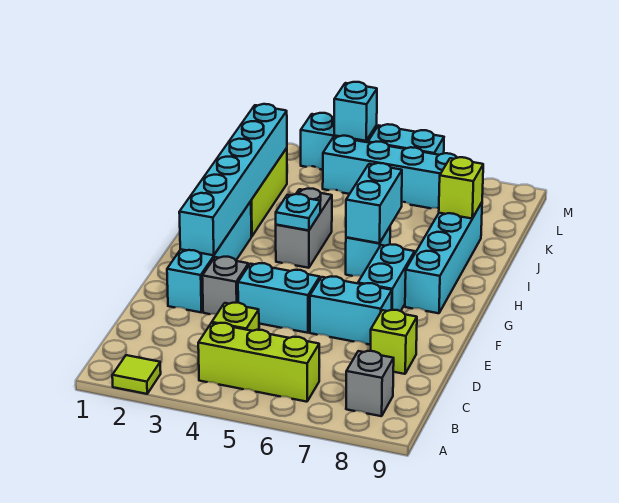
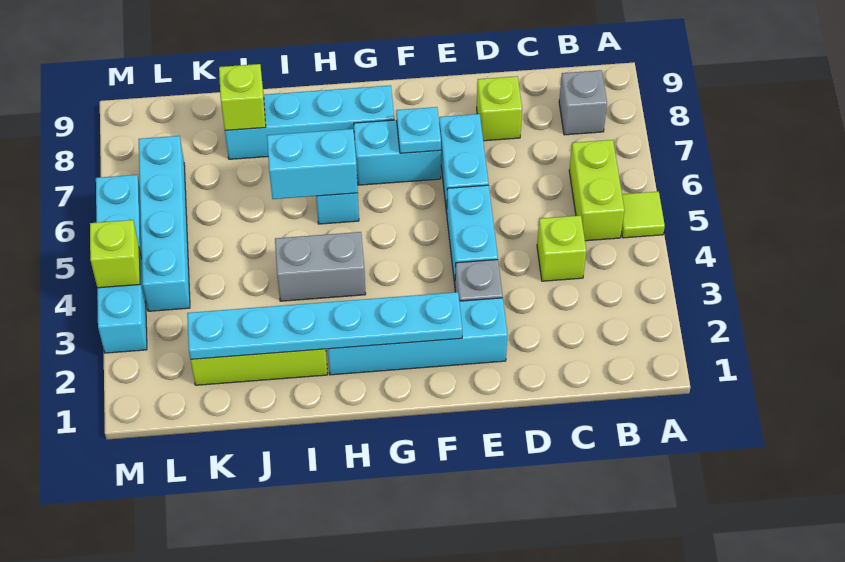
lime tile A2 level 1 -> lime tile A5 level 1
lime brick B4:B6 level 1 -> lime brick B5:B6 level 1
cyan brick F2:K2 level 2 -> cyan plate F2:K2 level 2
cyan plate H4 level 2 -> cyan plate F7 level 2
cyan brick M4 level 2 -> lime brick M4 level 2

